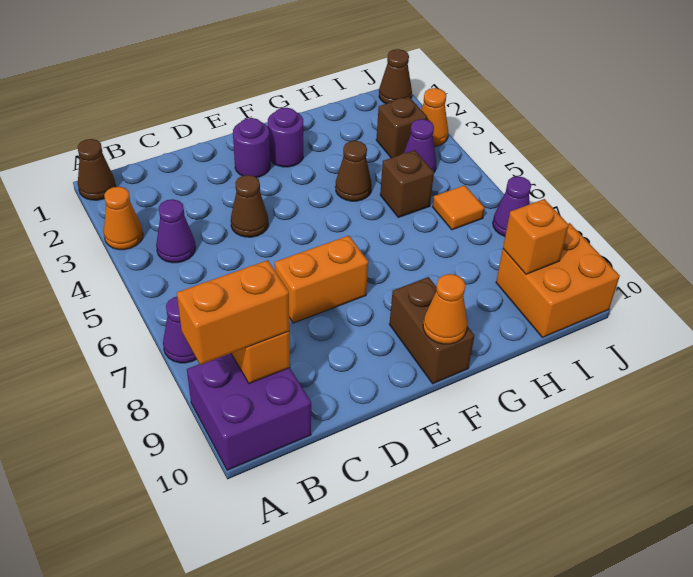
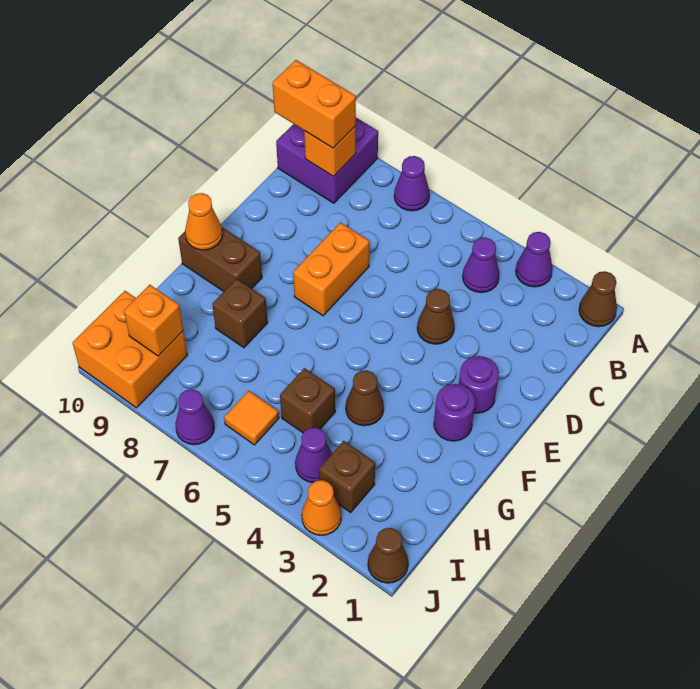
orange cone A3 level 1 -> purple cone A3 level 1
orange brick A9:B9 level 3 -> orange brick B9:B10 level 3
none -> brown brick G8 level 1

